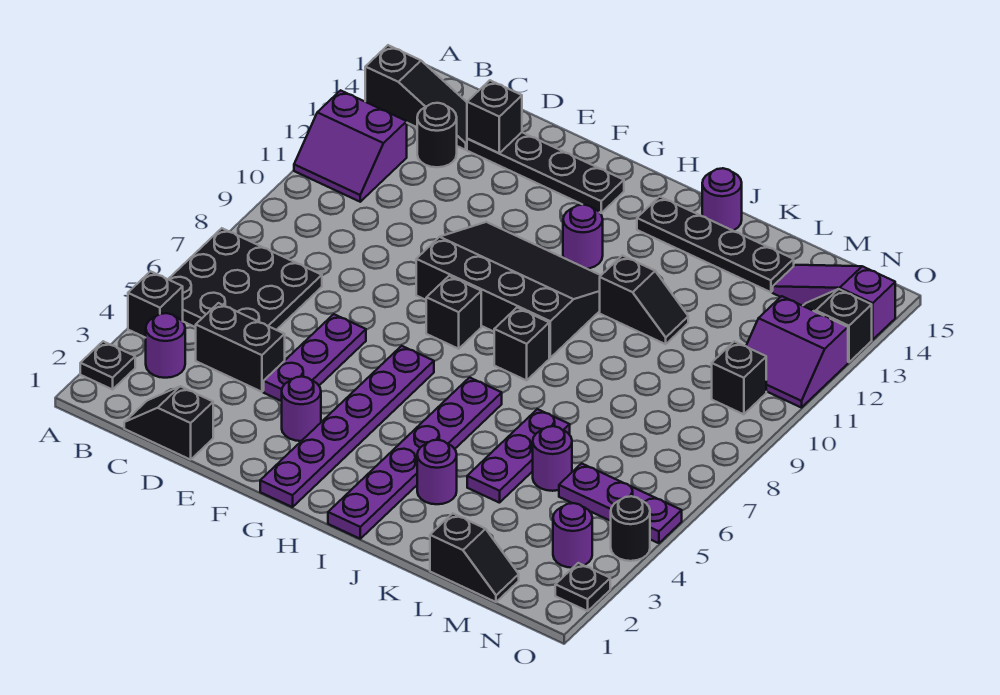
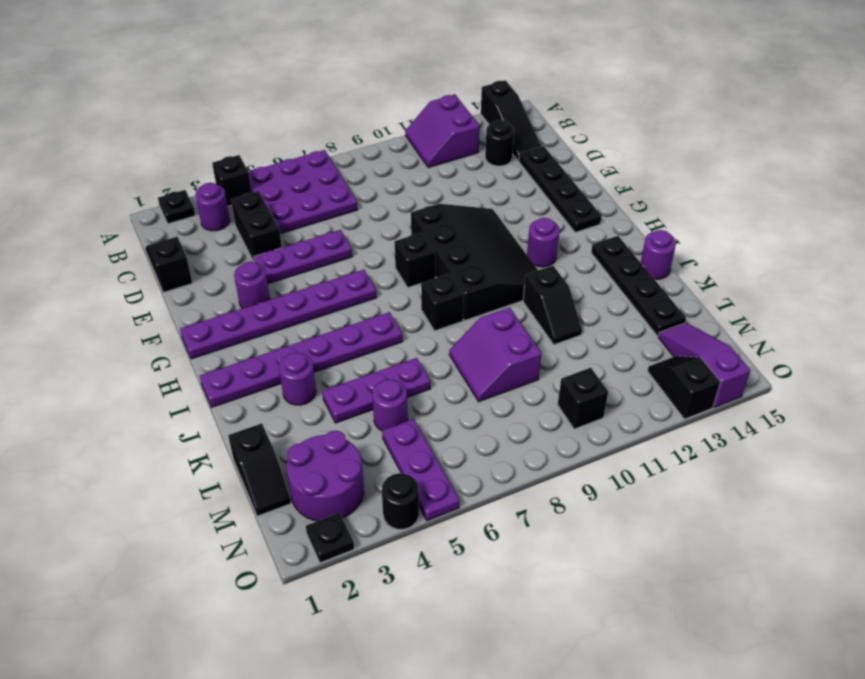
black plate A5:C7 level 1 -> purple plate A5:C7 level 1
black brick D14 level 2 -> none
purple round brick N3 level 1 -> purple round brick M2:N3 level 1
purple slope N11:O12 level 1 top 12 -> purple slope K8:L9 level 1 top 9

